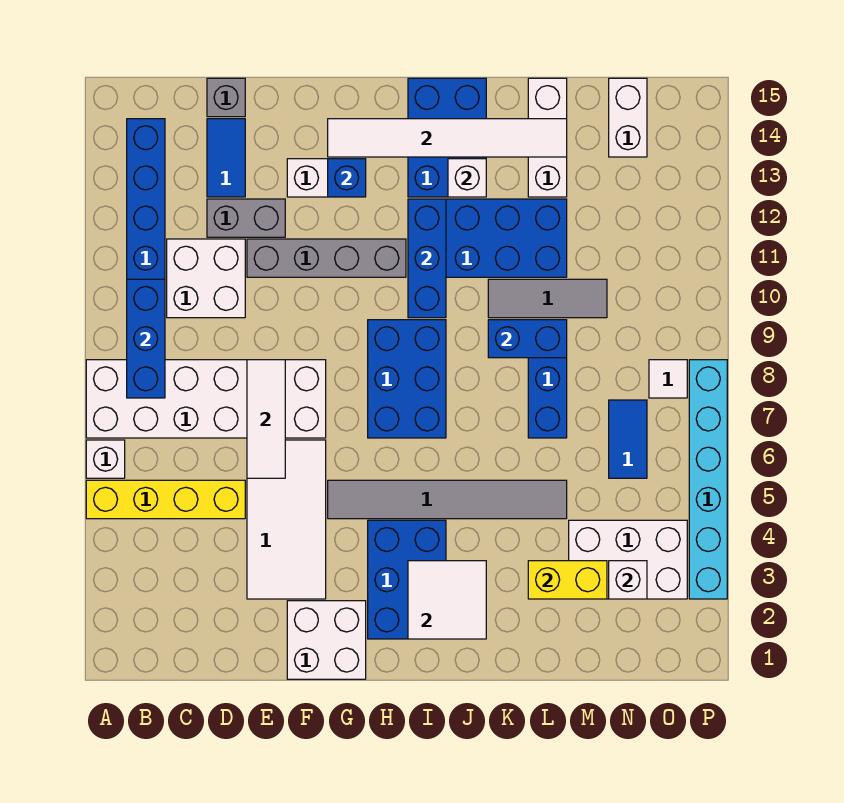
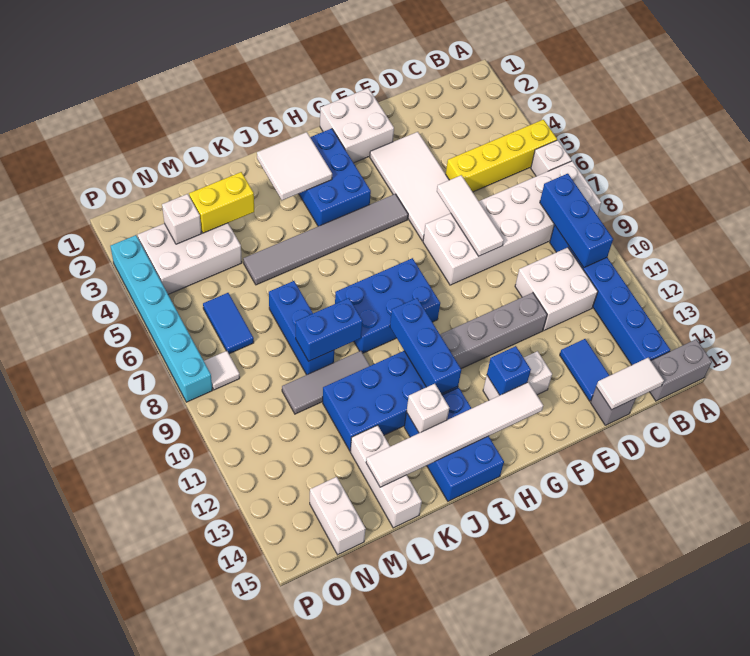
none -> white tile C15:D15 level 2
grey brick D12:E12 level 1 -> grey brick A15:B15 level 1
blue brick H7:I9 level 1 -> blue brick H8:J9 level 1

